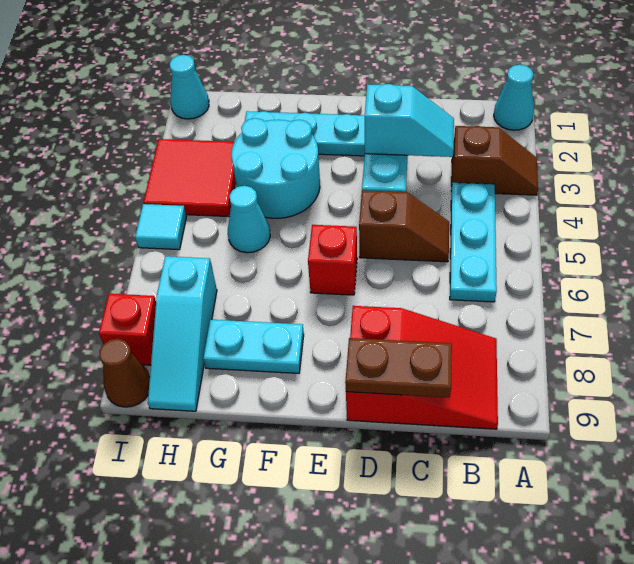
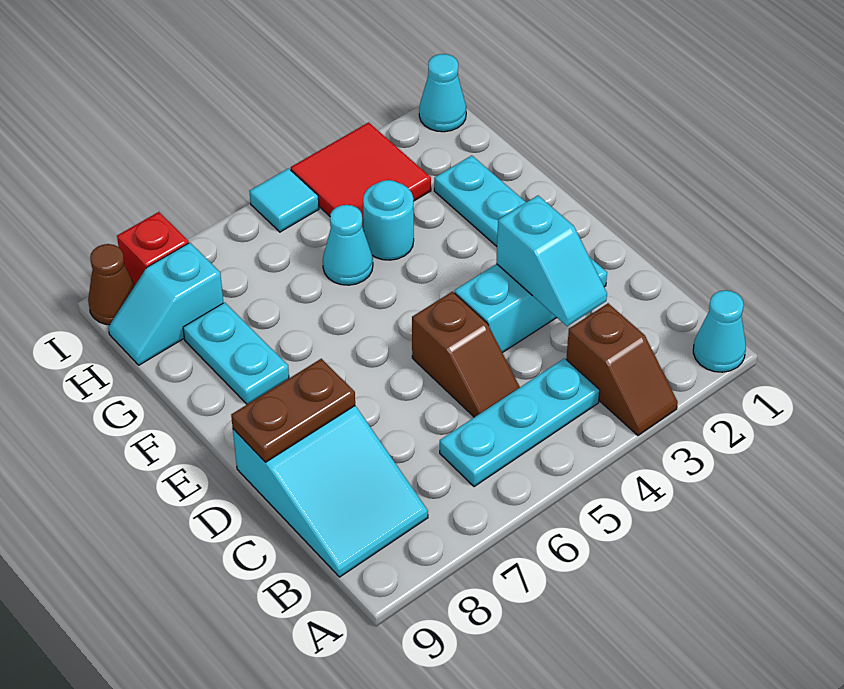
red slope B8:D9 level 1 top D -> cyan slope B8:D9 level 1 top D
brown plate C9:D9 level 2 -> brown plate D8:D9 level 2
red brick E6 level 1 -> none
cyan round brick F3:G4 level 1 -> cyan round brick G4 level 1
cyan slope H7:H9 level 1 top 7 -> cyan slope H8:H9 level 1 top 8

